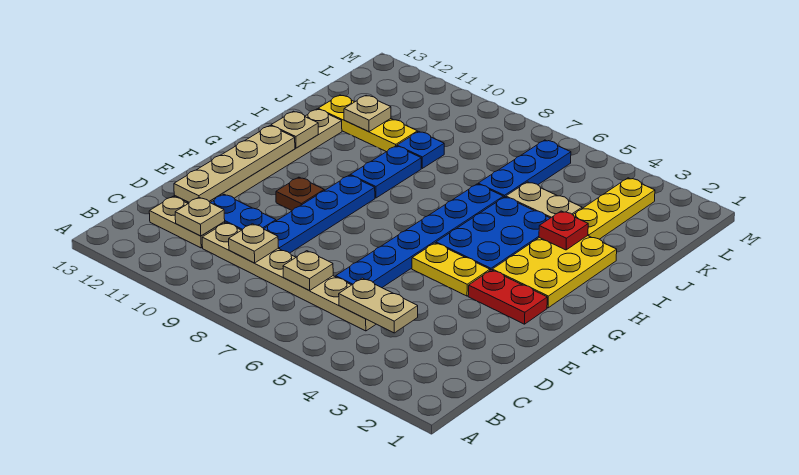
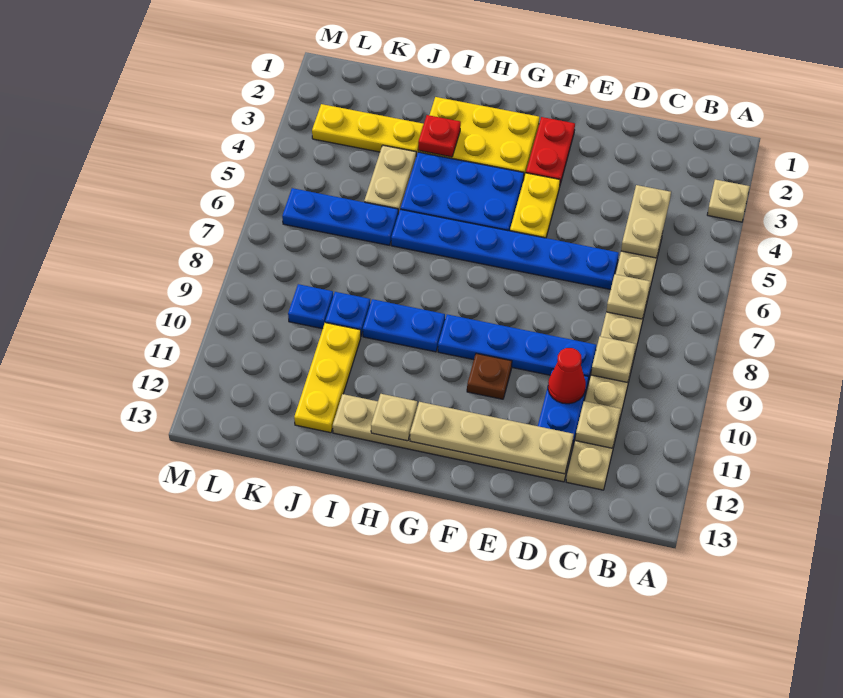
none -> red cone D10 level 2
tan plate J11 level 2 -> tan plate A3 level 1
none -> blue plate K9 level 1

